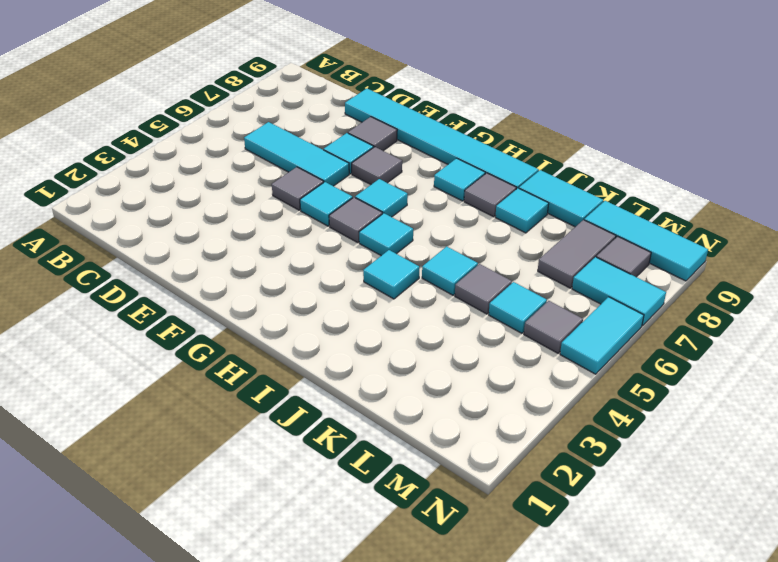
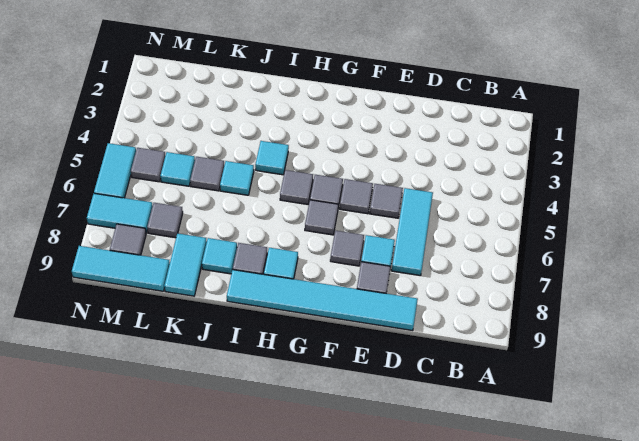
cyan tile C6:E6 level 1 -> cyan tile D5:D7 level 1
cyan tile F5 level 1 -> grey tile F5 level 1
cyan tile G6 level 1 -> grey tile G6 level 1
cyan tile H5 level 1 -> grey tile H5 level 1
cyan tile J9:K9 level 1 -> cyan tile K8:K9 level 1
grey tile L7:L8 level 1 -> grey tile L7 level 1

